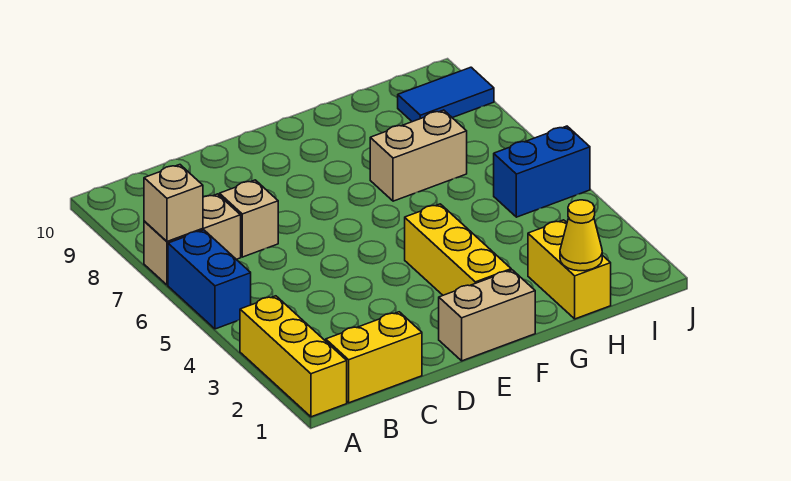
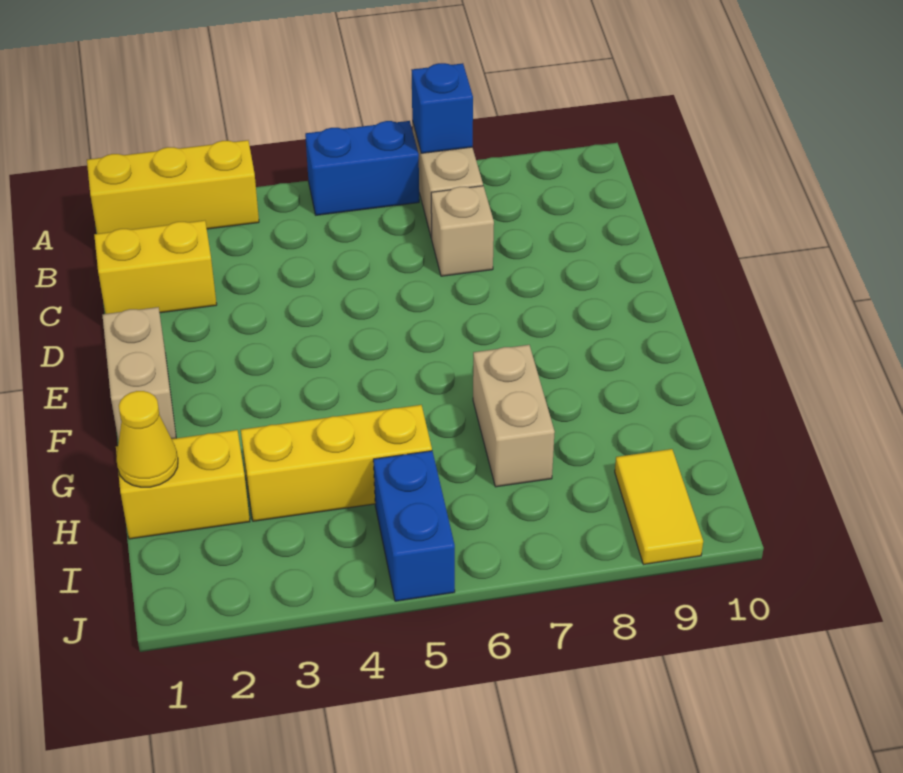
tan brick A7 level 2 -> blue brick A7 level 2
yellow brick B1:C1 level 1 -> yellow brick C1:C2 level 1
yellow brick F2:F4 level 1 -> yellow brick H3:H5 level 1
blue tile I9:J9 level 1 -> yellow tile I9:J9 level 1

